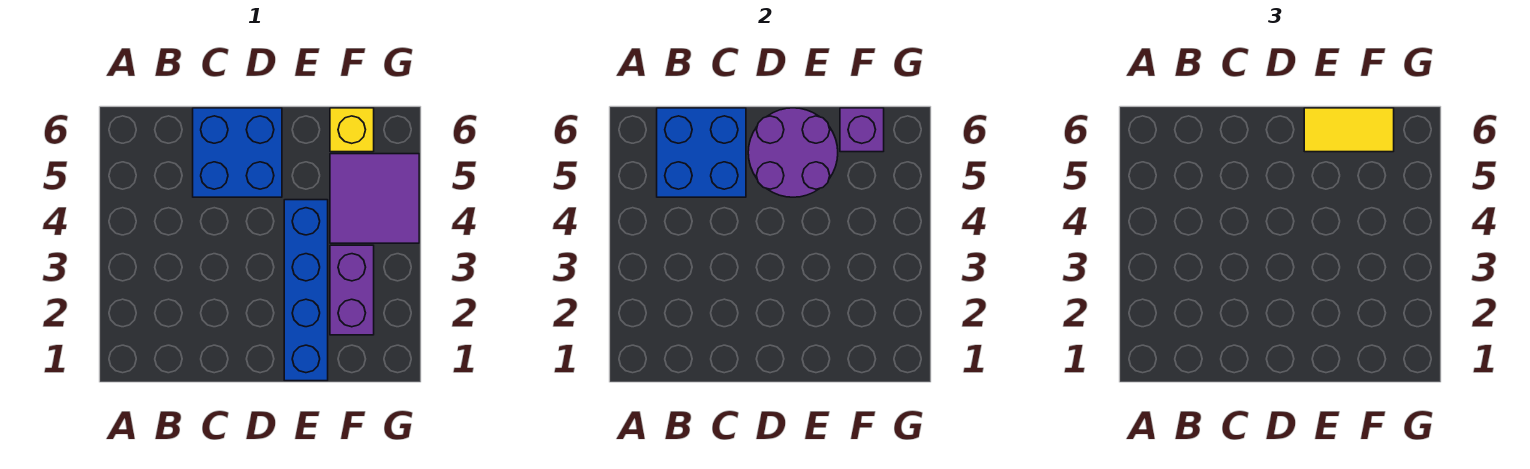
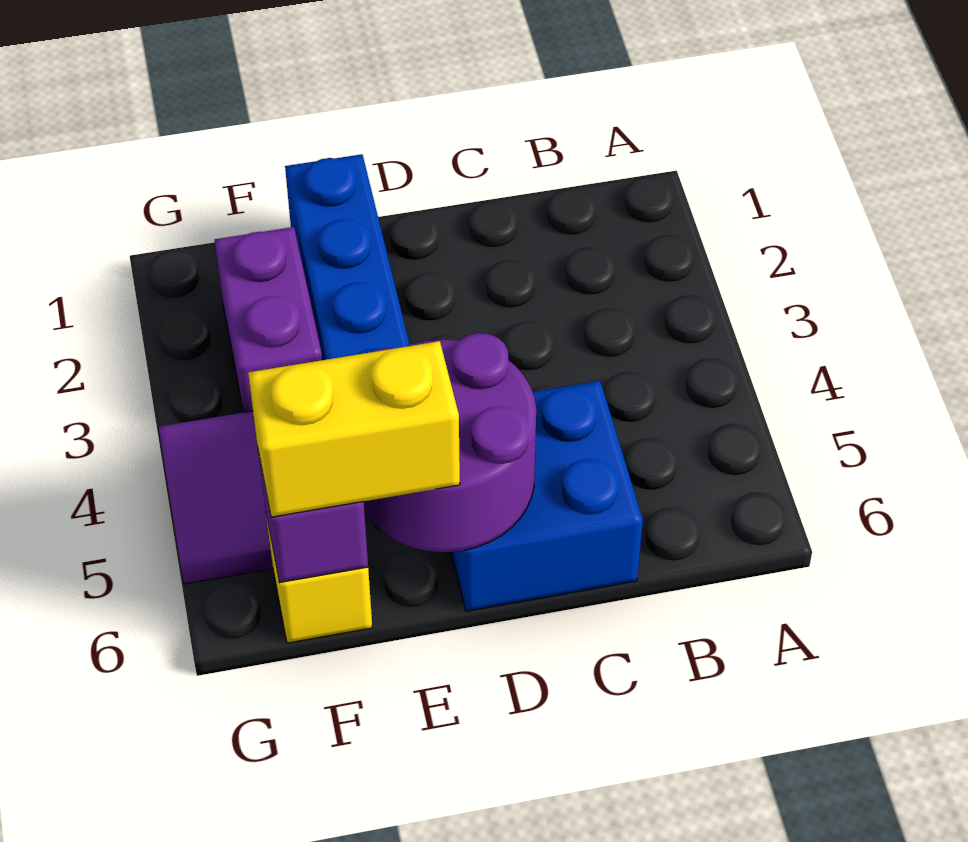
blue brick B5:C6 level 2 -> none
yellow tile E6:F6 level 3 -> yellow brick E6:F6 level 3

